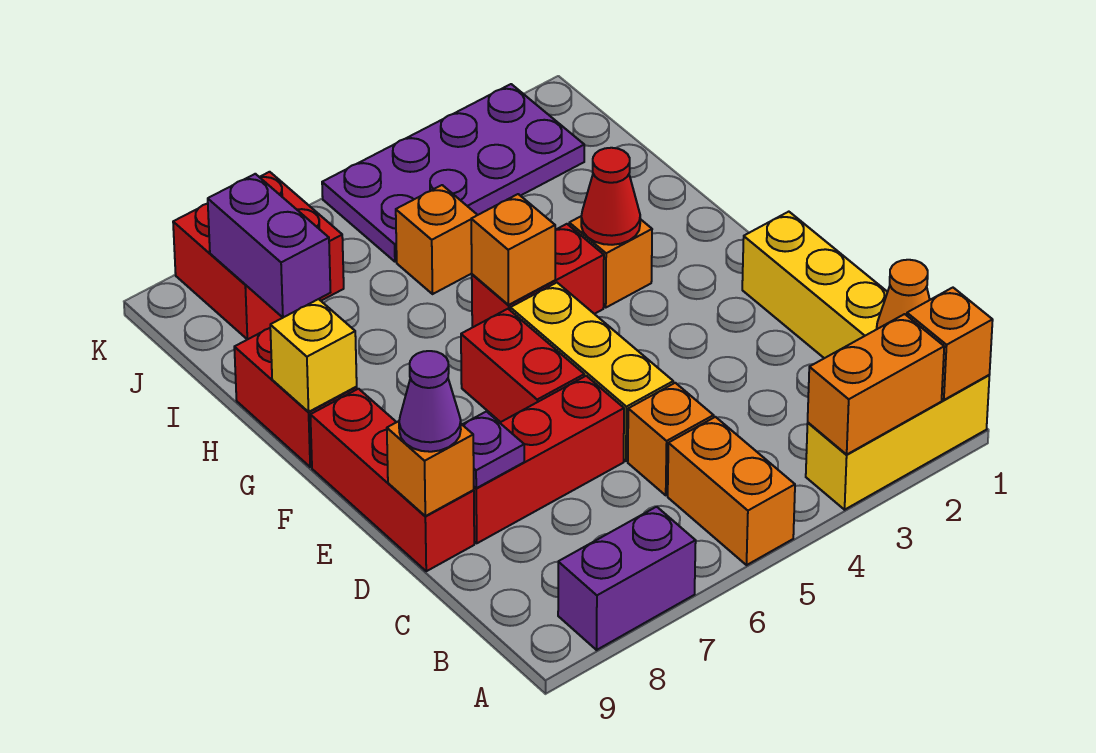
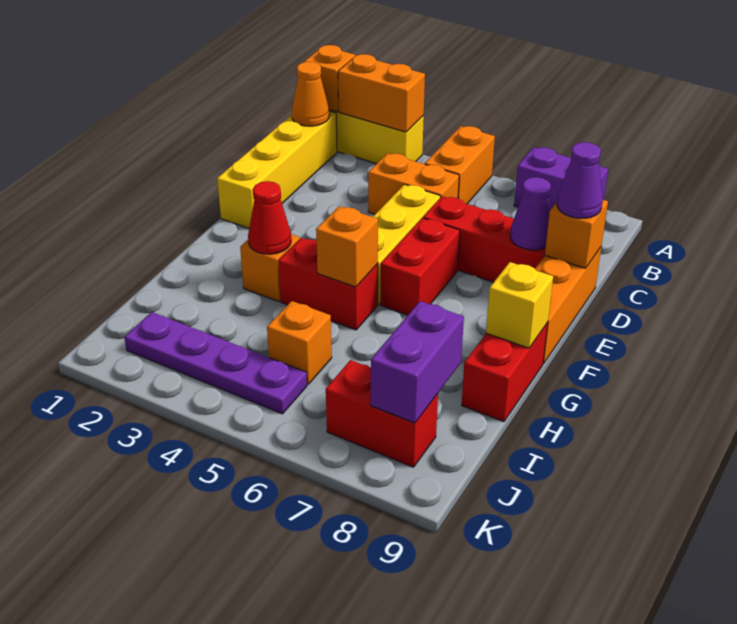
orange brick C5 level 1 -> orange brick C4:C5 level 1
purple plate D8 level 2 -> purple cone D8 level 2
red brick D9:F9 level 1 -> orange brick D9:F9 level 1
purple plate J2:K5 level 1 -> purple plate J2:J5 level 1
red brick J7:K8 level 1 -> red brick J7:J8 level 1

